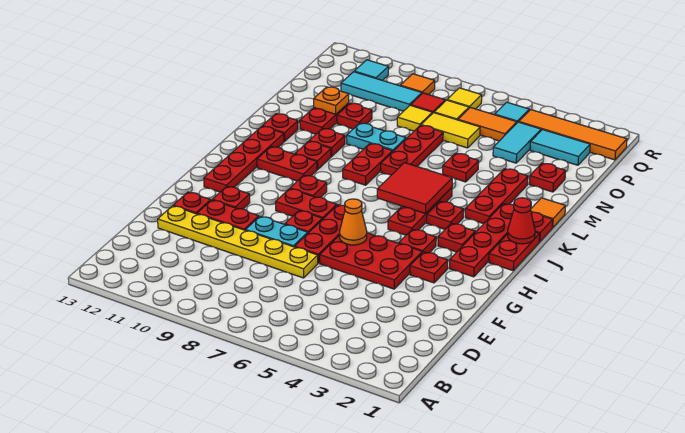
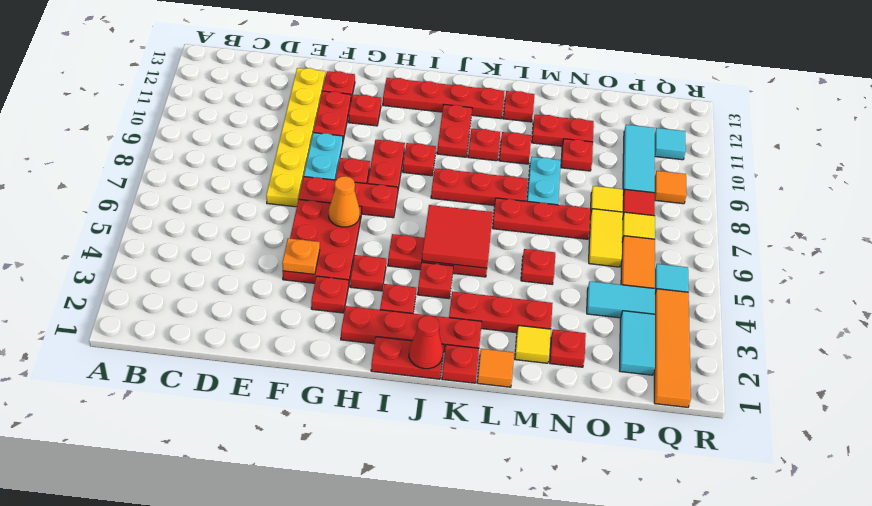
red plate K8:L8 level 1 -> red plate J8:L8 level 1
orange plate N11 level 2 -> orange plate F4 level 2
yellow tile Q7 level 1 -> yellow tile M2 level 1

